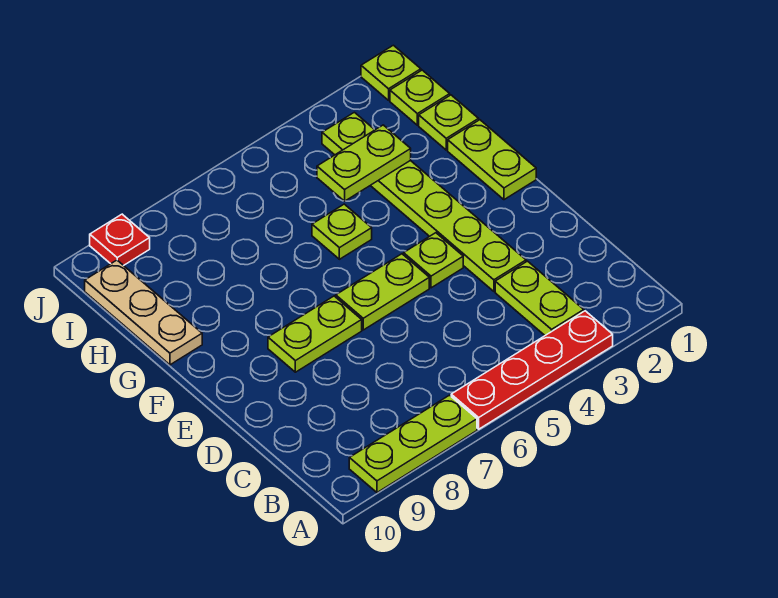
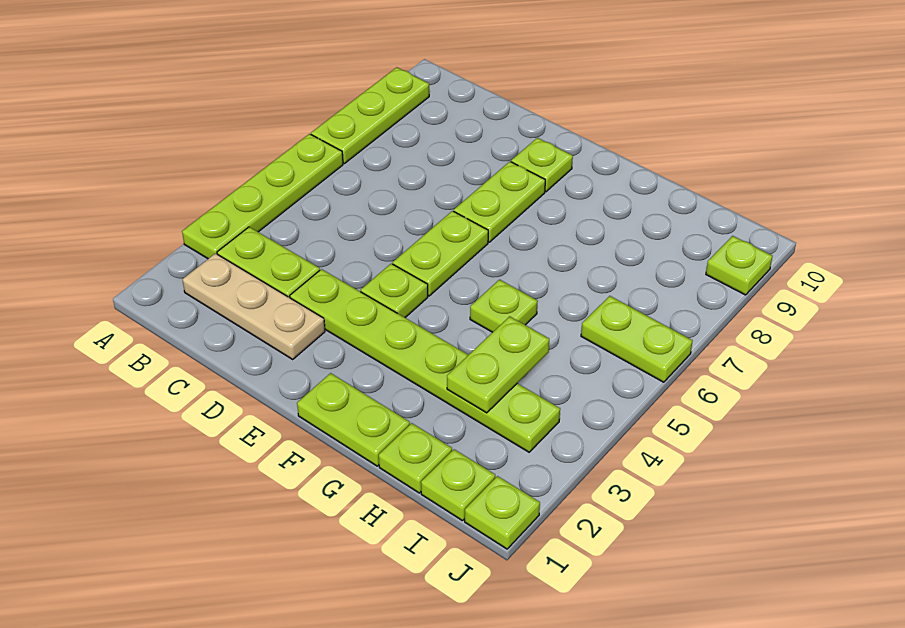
red plate A3:A6 level 1 -> lime plate A3:A6 level 1
none -> lime plate E9 level 1
tan plate G10:I10 level 1 -> tan plate B2:D2 level 1
none -> lime plate I6:J6 level 1
red plate J9 level 1 -> lime plate J9 level 1

